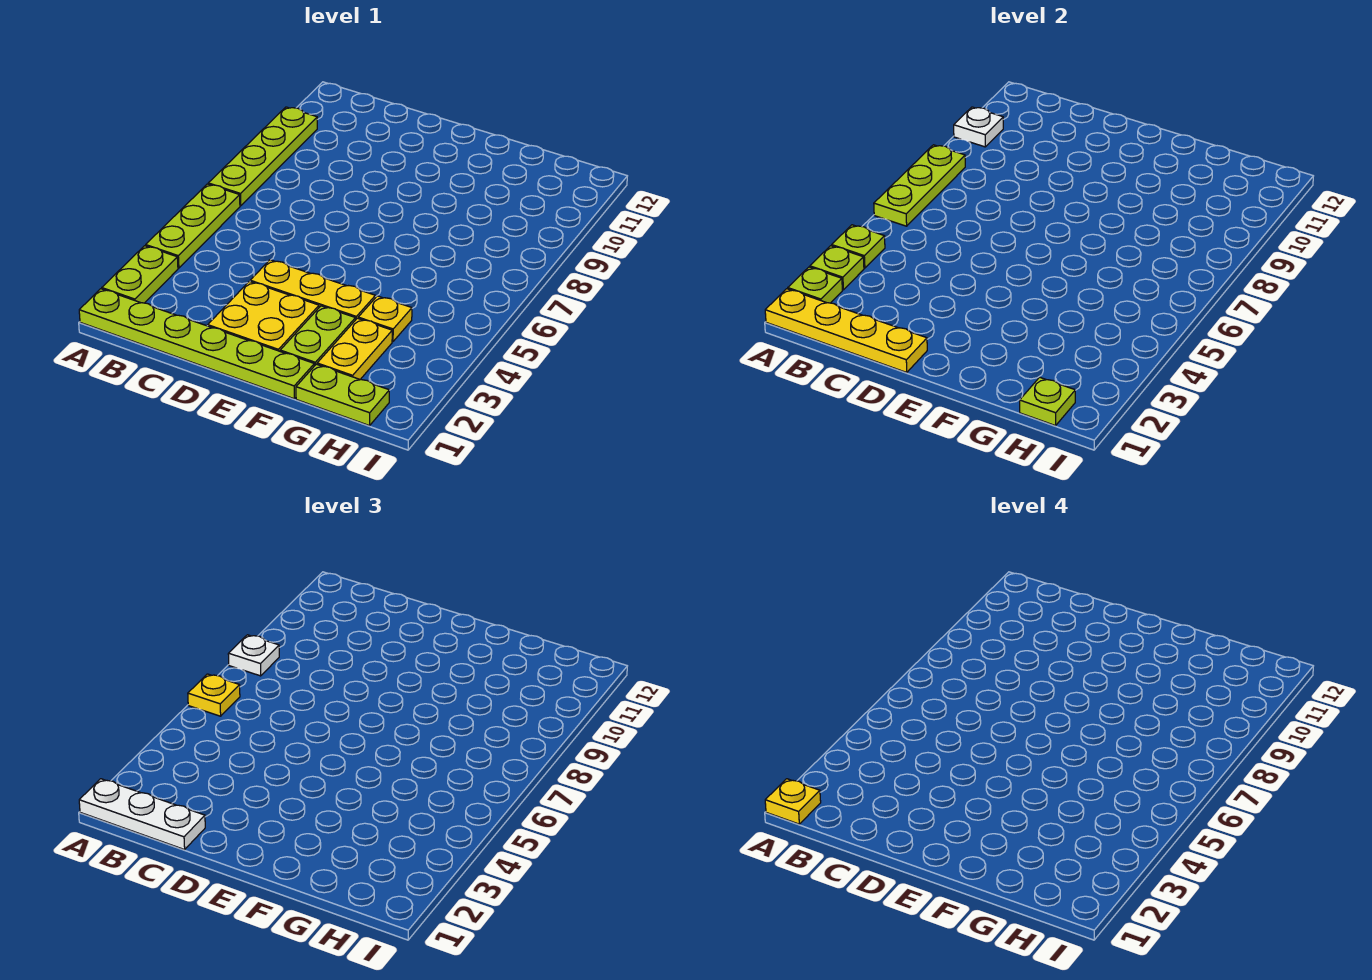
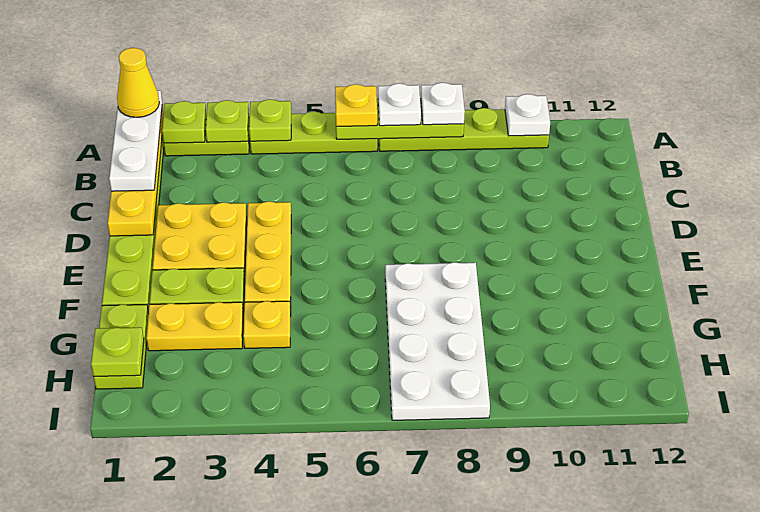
yellow plate A1 level 4 -> yellow cone A1 level 4
none -> white plate A7 level 3
none -> white plate F7:I8 level 1

